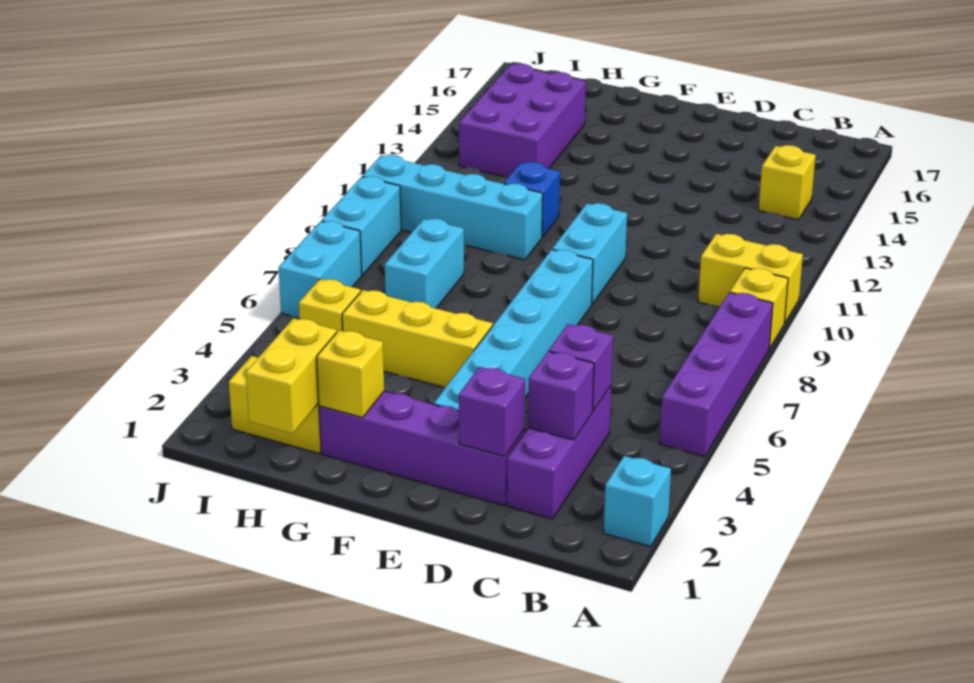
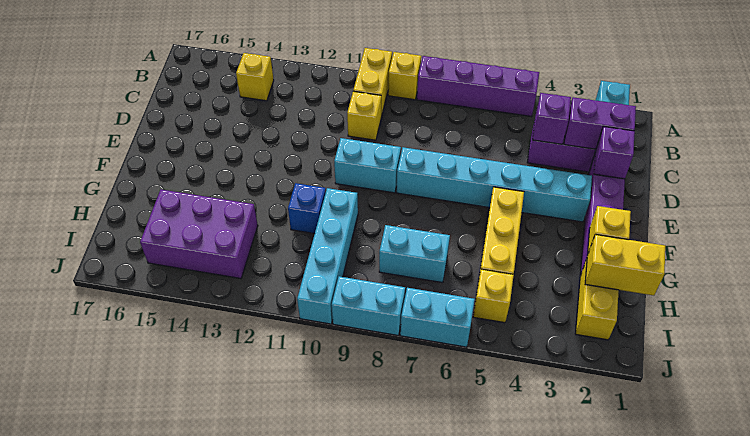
purple brick C3 level 2 -> purple brick C2:C3 level 2
none -> yellow brick C10 level 1

